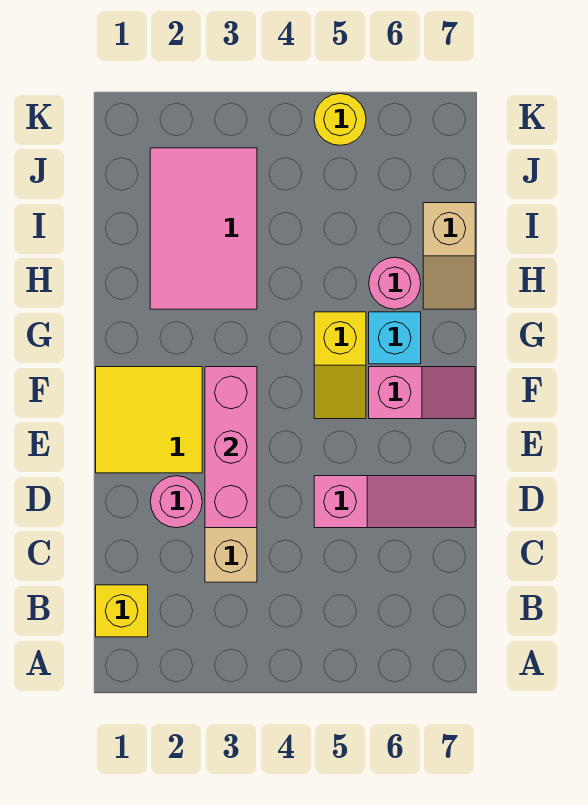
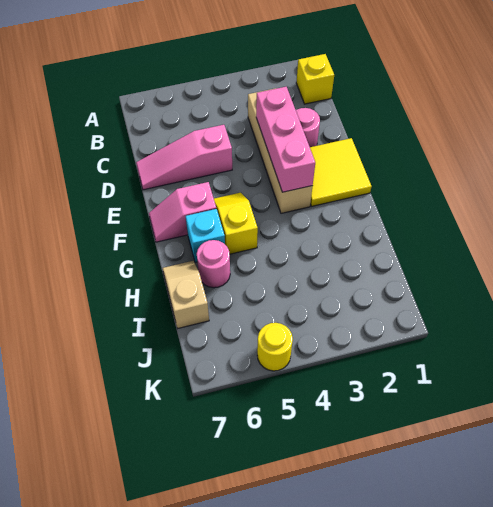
pink tile H2:J3 level 1 -> none

